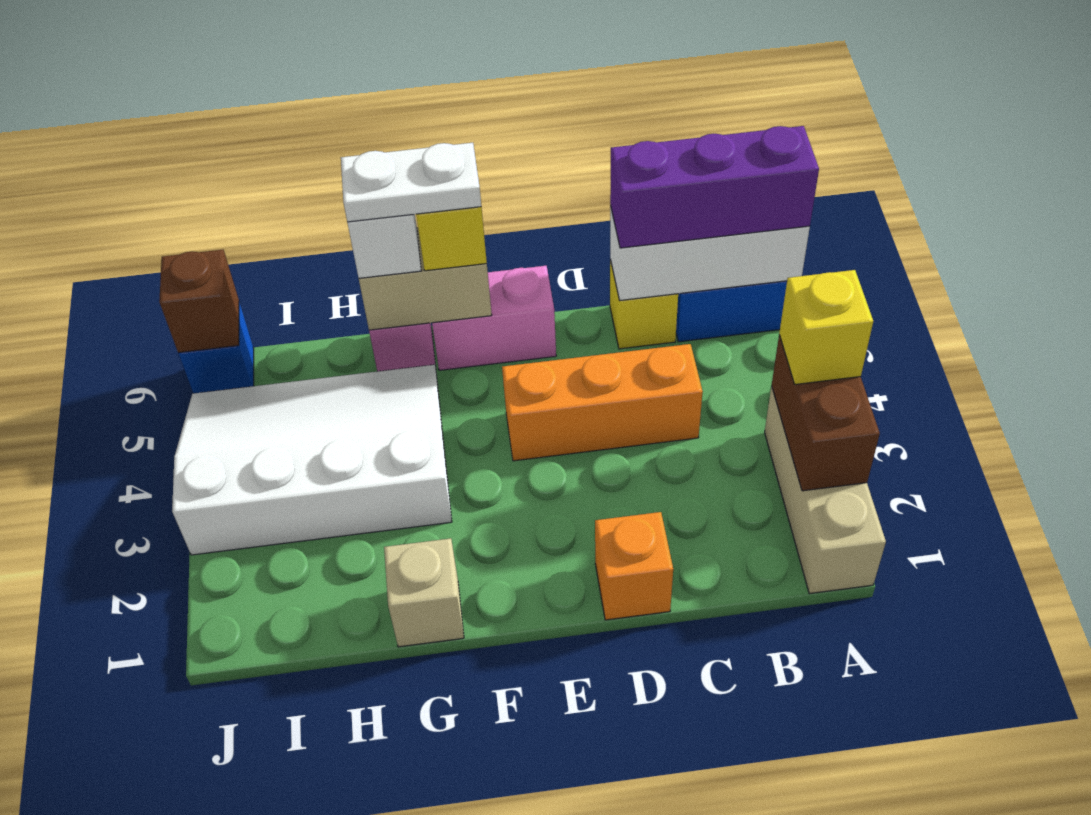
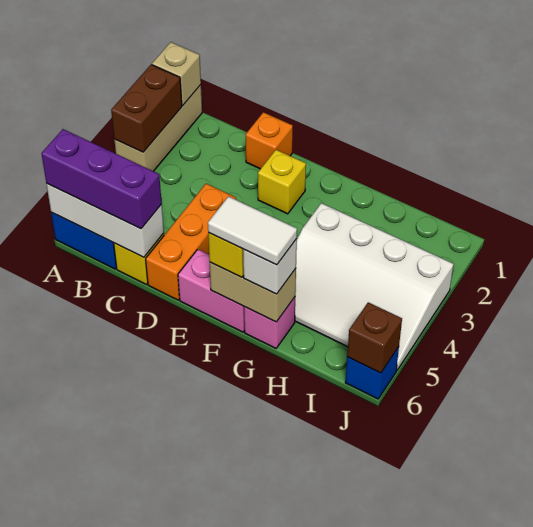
yellow brick A3 level 3 -> yellow brick E2 level 1
orange brick C4:E4 level 1 -> orange brick D4:D6 level 1
white plate F6:G6 level 4 -> white tile F6:G6 level 4
tan brick G1 level 1 -> tan brick A1 level 2

